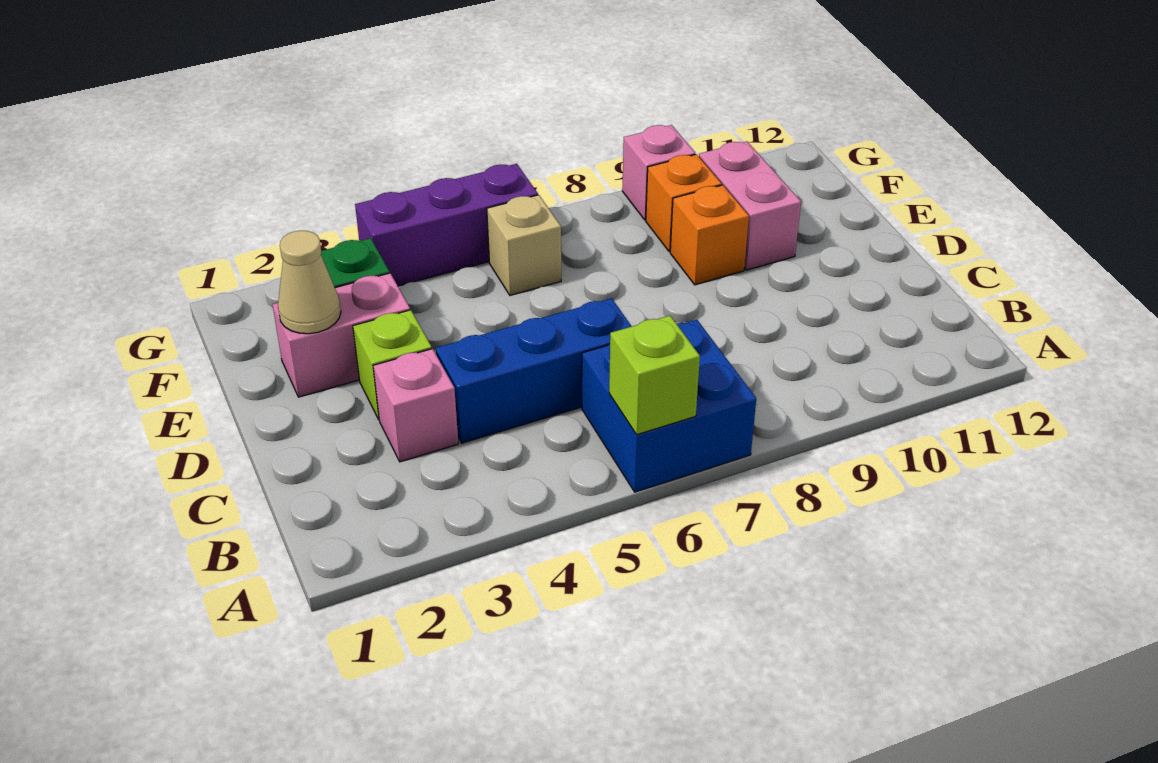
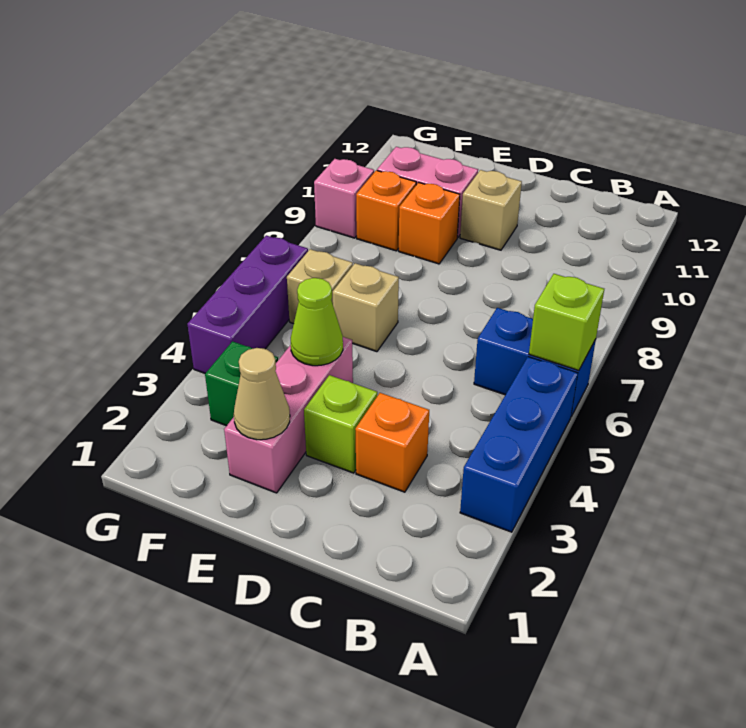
blue brick A6:B7 level 1 -> blue brick A6:B6 level 1
pink brick C3 level 1 -> orange brick C3 level 1
blue brick C4:C6 level 1 -> blue brick A3:A5 level 1
none -> tan brick D10 level 1
pink brick E2:E3 level 1 -> pink brick E2:E4 level 1
none -> lime cone E4 level 2
none -> tan brick E6 level 1

